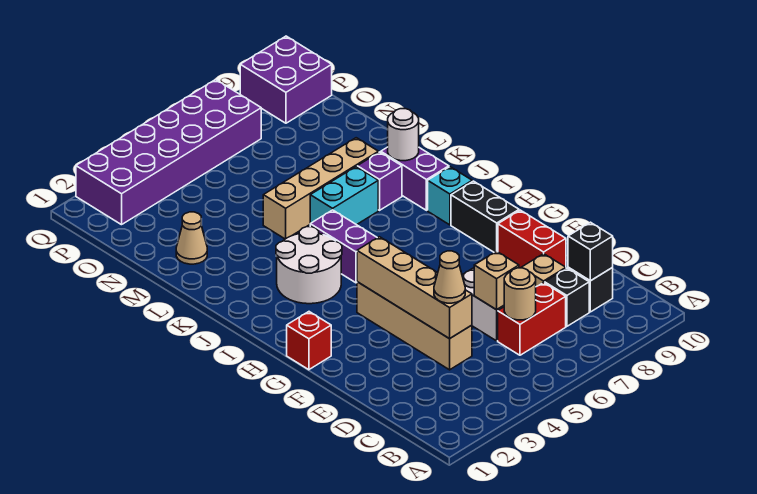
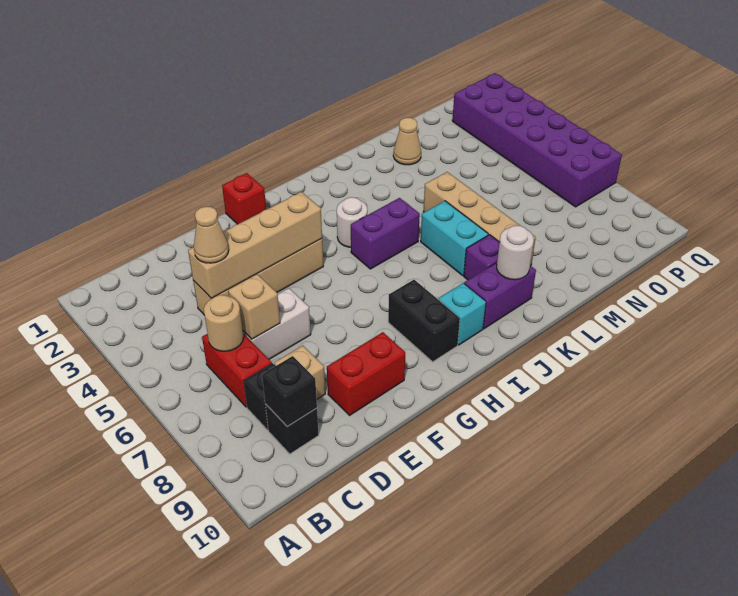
black brick G9:H9 level 1 -> black brick H8:H9 level 1
white round brick I3:J4 level 1 -> white round brick I4 level 1
purple brick P9:Q10 level 1 -> none

